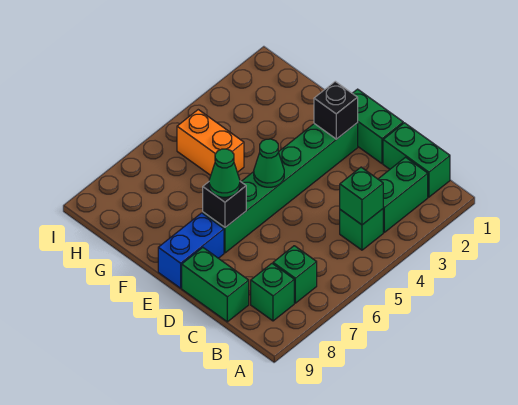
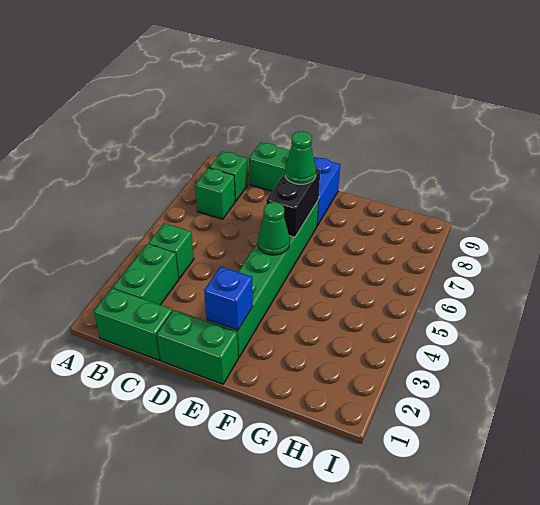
green brick B4 level 2 -> none
black brick E2 level 2 -> blue brick E2 level 2
black brick E7 level 2 -> black brick E6:E7 level 2
orange brick G5:H5 level 1 -> none

